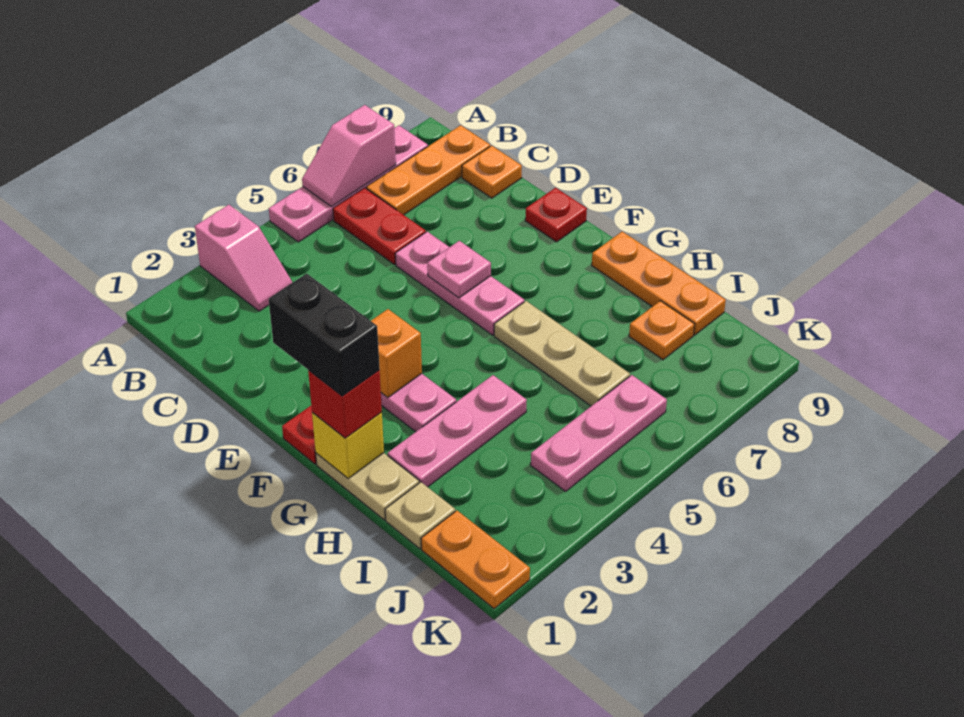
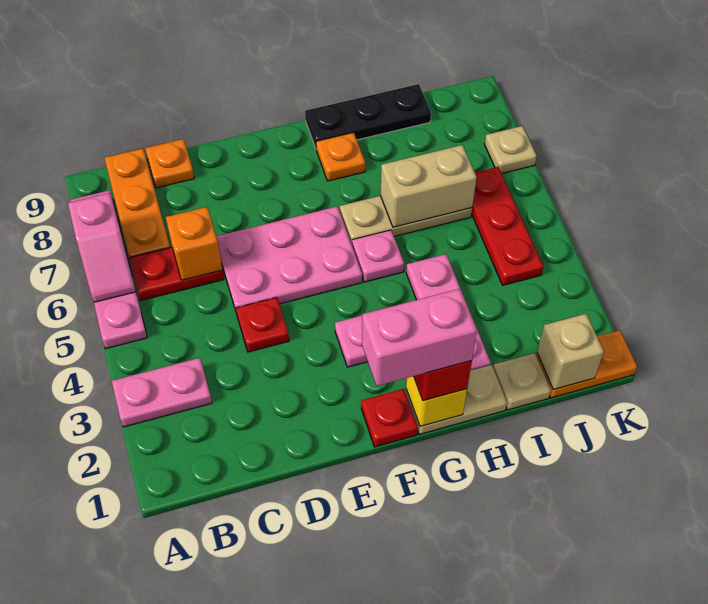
pink slope A3:B3 level 1 top A -> pink plate A3:B3 level 1
pink plate D6:F6 level 1 -> pink plate D5:F6 level 1
pink plate E6 level 2 -> pink plate G5 level 1
red plate E9 level 1 -> red plate D4 level 1
black brick F1:G1 level 4 -> pink brick F1:G1 level 4
orange brick F3 level 2 -> orange brick C6 level 2
orange plate G9:I9 level 1 -> black plate G9:I9 level 1
none -> tan brick H6:I6 level 2
orange plate I8 level 1 -> orange plate G8 level 1
none -> tan brick J1 level 2
pink plate J4:J6 level 1 -> red plate J4:J6 level 1
none -> tan plate K7 level 1

